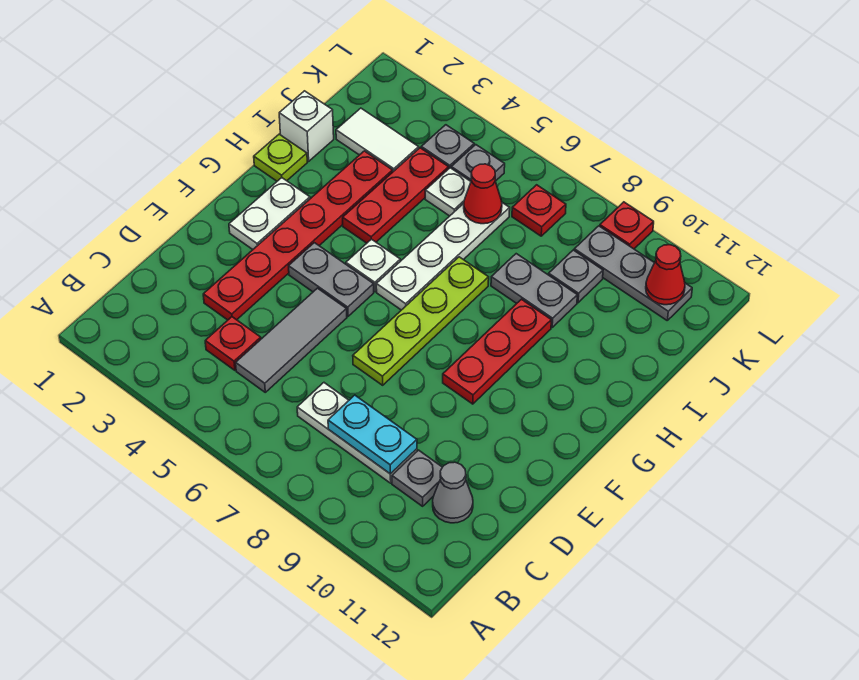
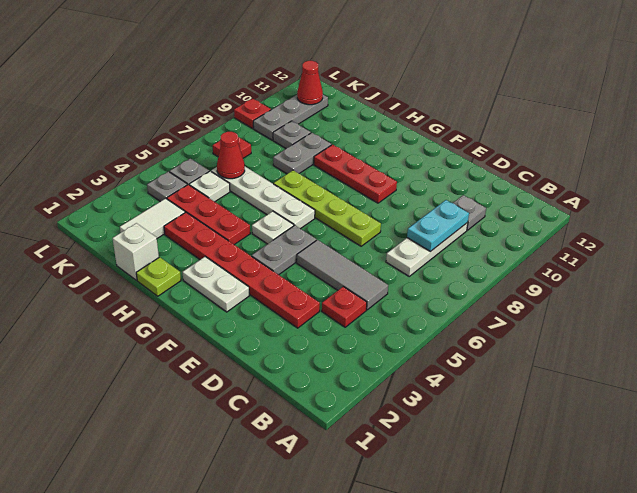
grey cone C11 level 1 -> none

